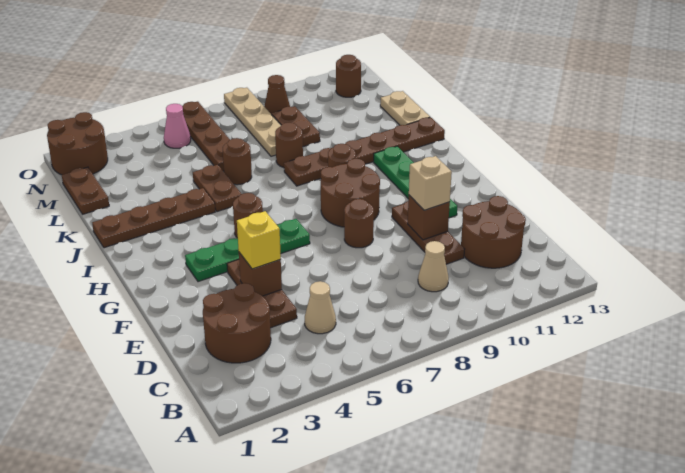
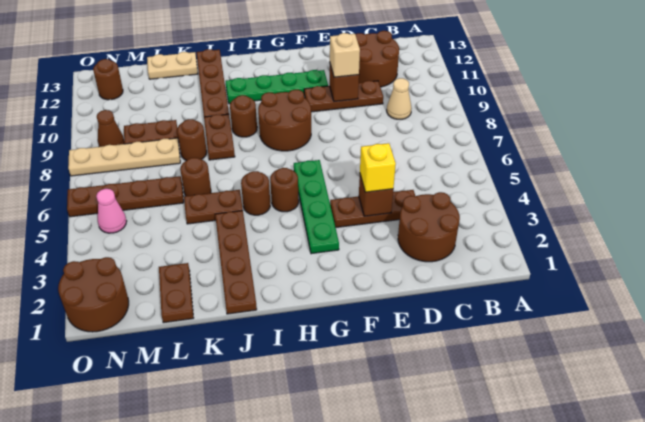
tan cone C5 level 1 -> none
brown round brick F8 level 1 -> brown round brick I5 level 1
brown plate L1:M1 level 1 -> brown plate L1:L2 level 1

